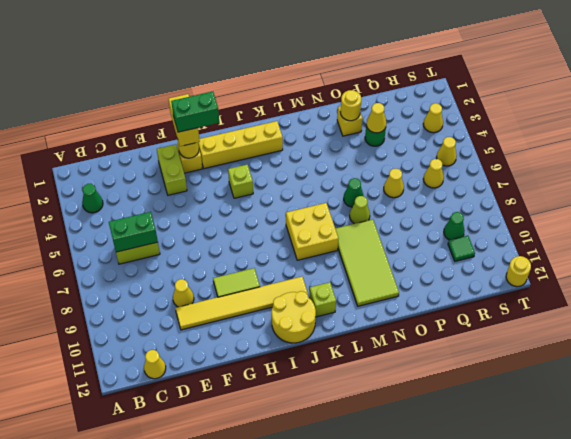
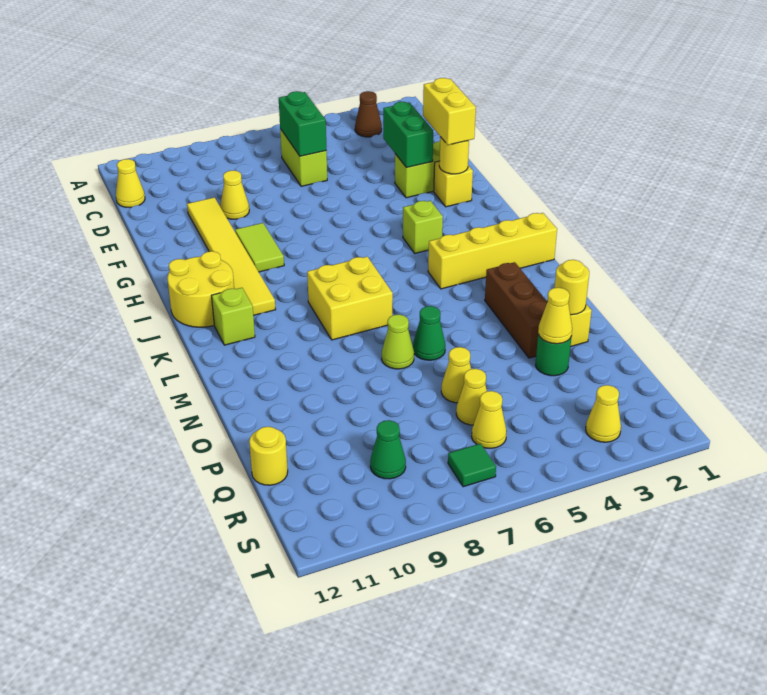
green cone B3 level 1 -> brown cone B3 level 1
yellow brick G1:G2 level 3 -> yellow brick F2:G2 level 3
green brick G2:H2 level 4 -> green brick E3:F3 level 2
yellow brick H2:K2 level 1 -> yellow brick K1:K4 level 1
none -> brown brick M3:O3 level 1
lime tile M8:N11 level 1 -> none
green tile R10 level 1 -> green tile S7 level 1
yellow cone S5 level 1 -> yellow cone Q6 level 1
yellow round brick T12 level 1 -> yellow round brick Q12 level 1

